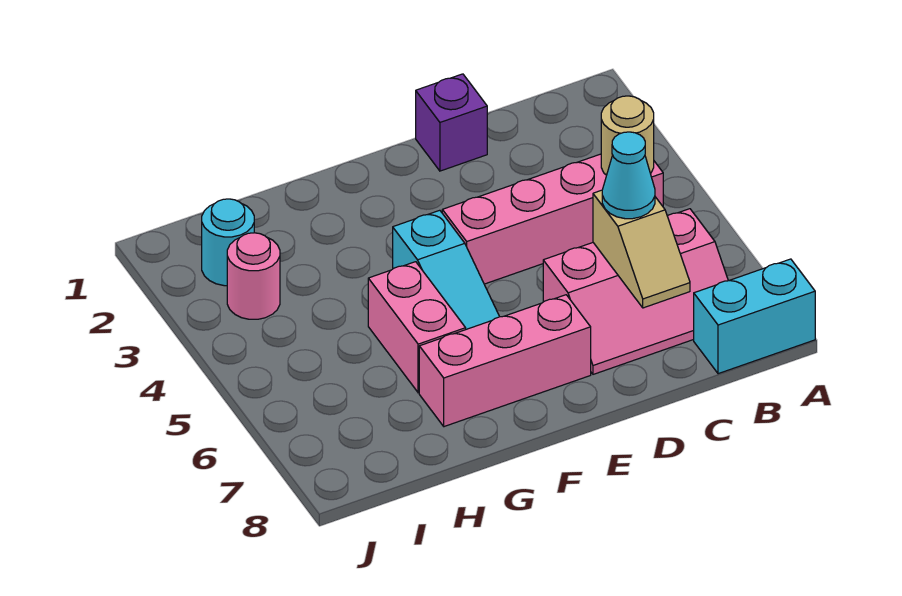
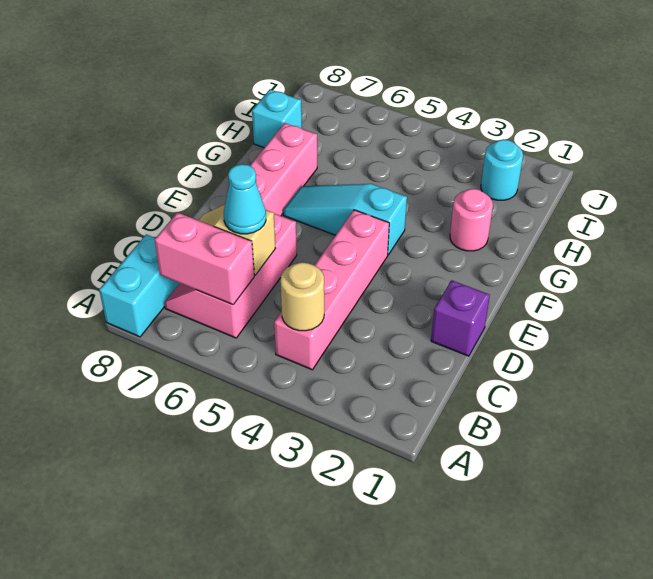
pink brick G5:G6 level 1 -> pink brick B6:B7 level 2
none -> cyan brick H8 level 1
pink round brick I3 level 1 -> pink round brick G2 level 1

